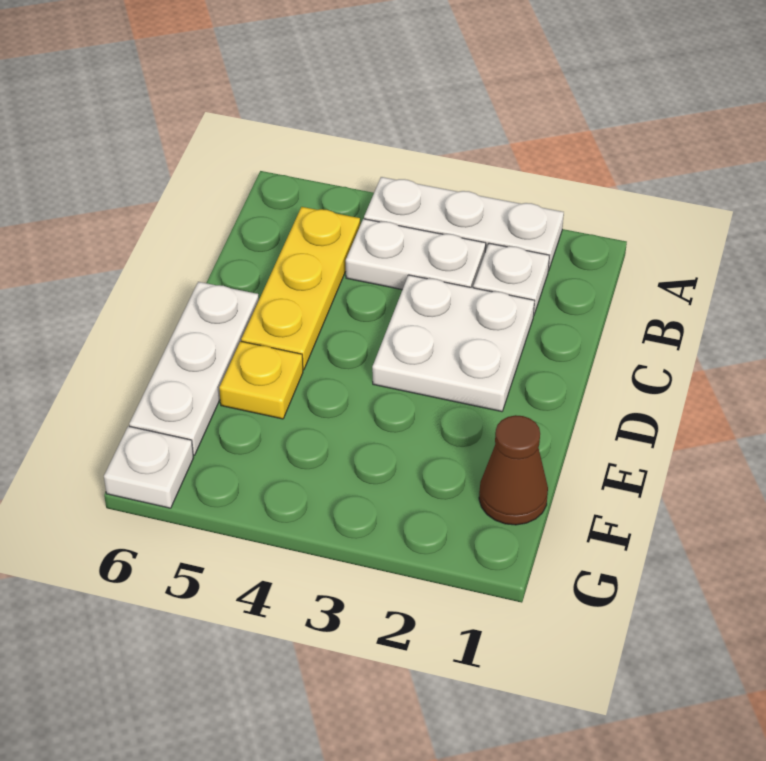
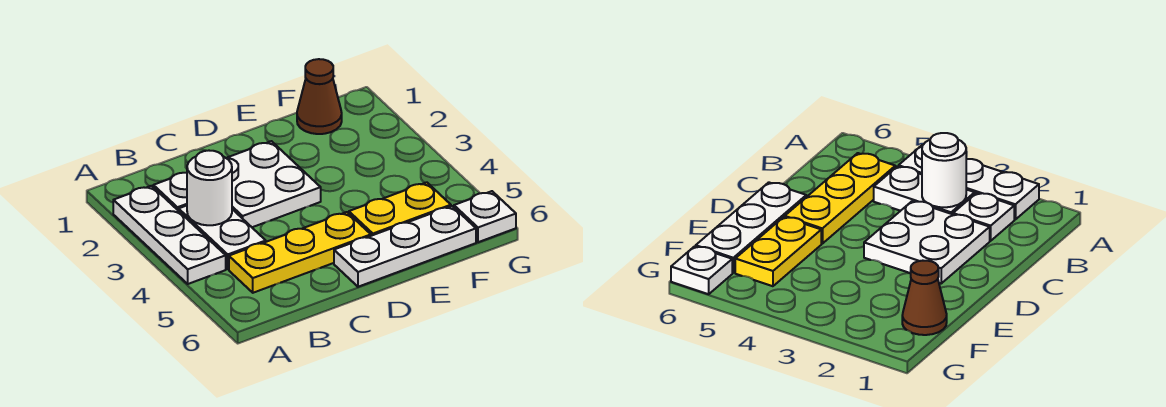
none -> white round brick B3 level 2
yellow plate E5 level 1 -> yellow plate E5:F5 level 1

